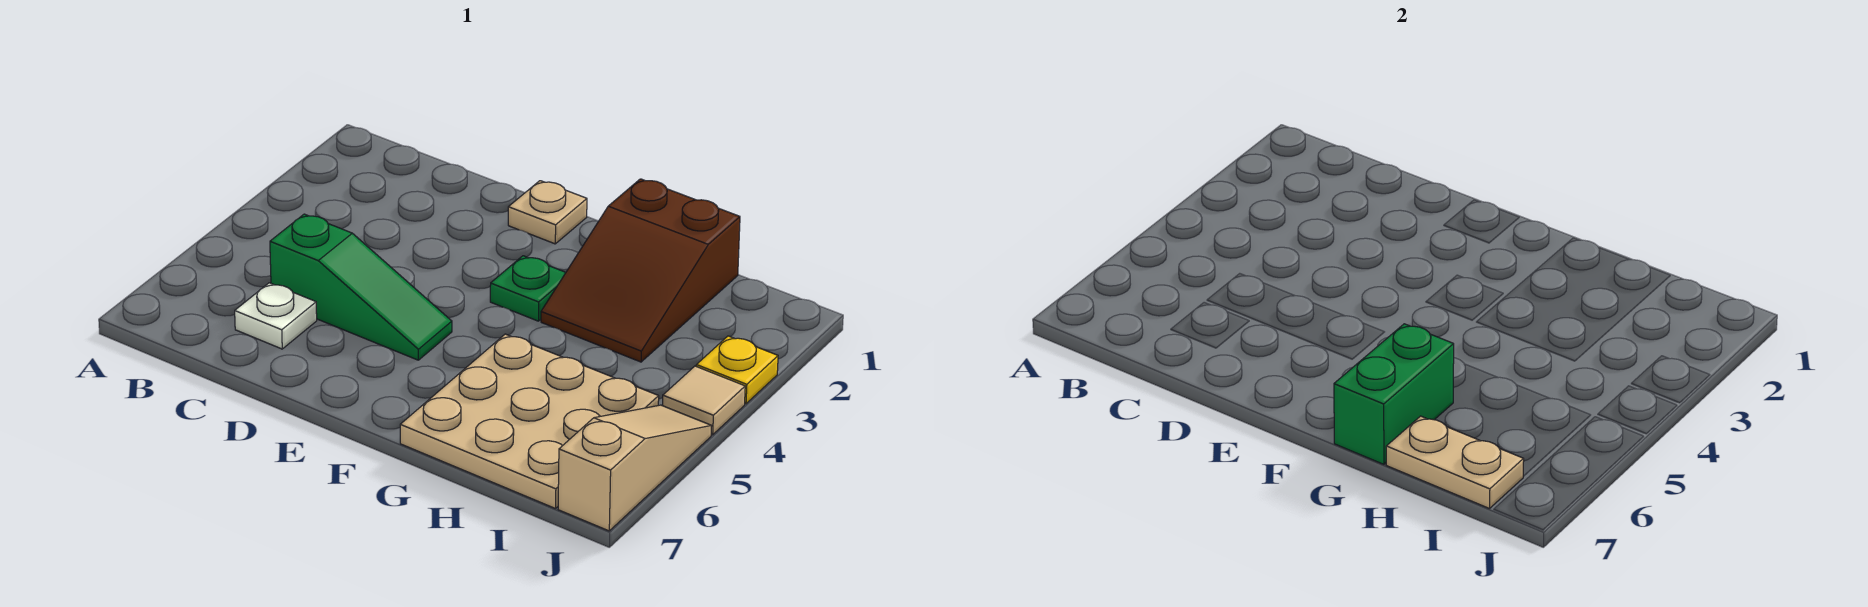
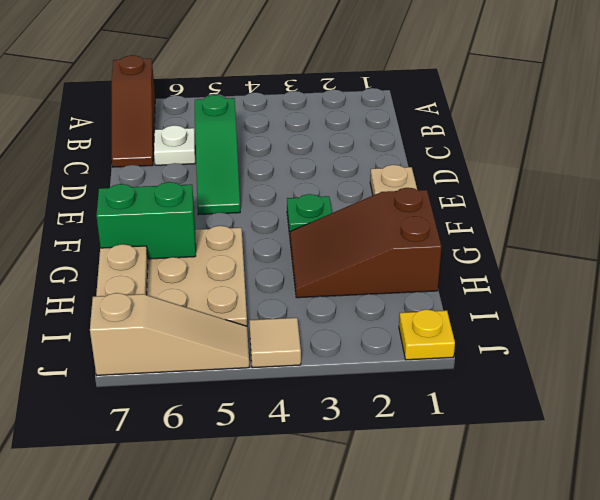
none -> brown slope A7:C7 level 1 top A
yellow plate J3 level 1 -> yellow plate J1 level 1

